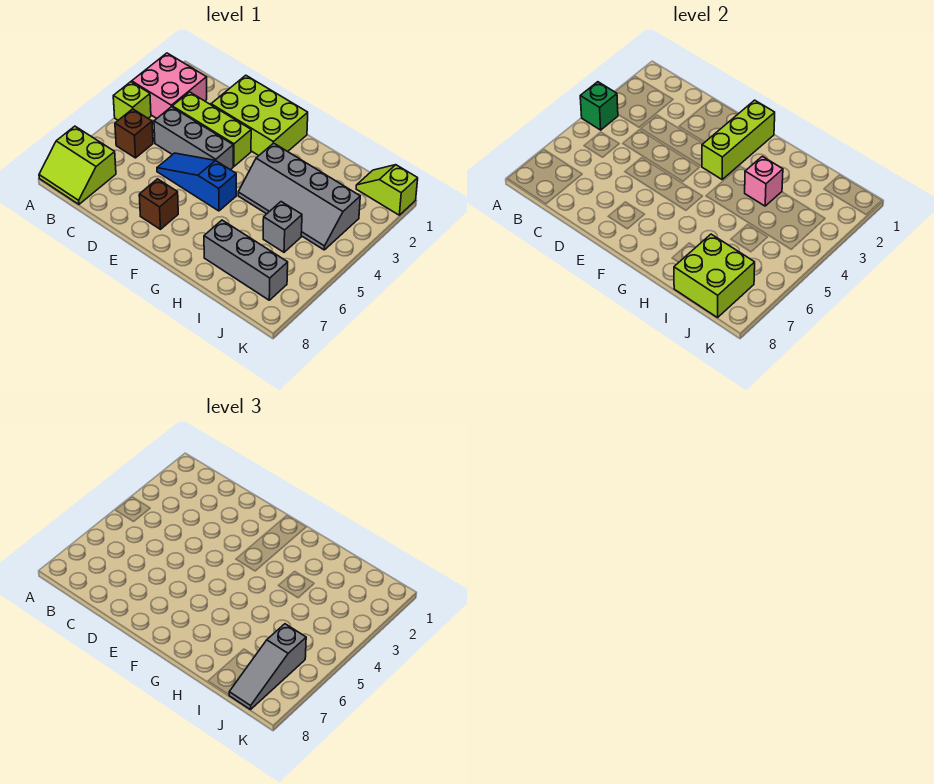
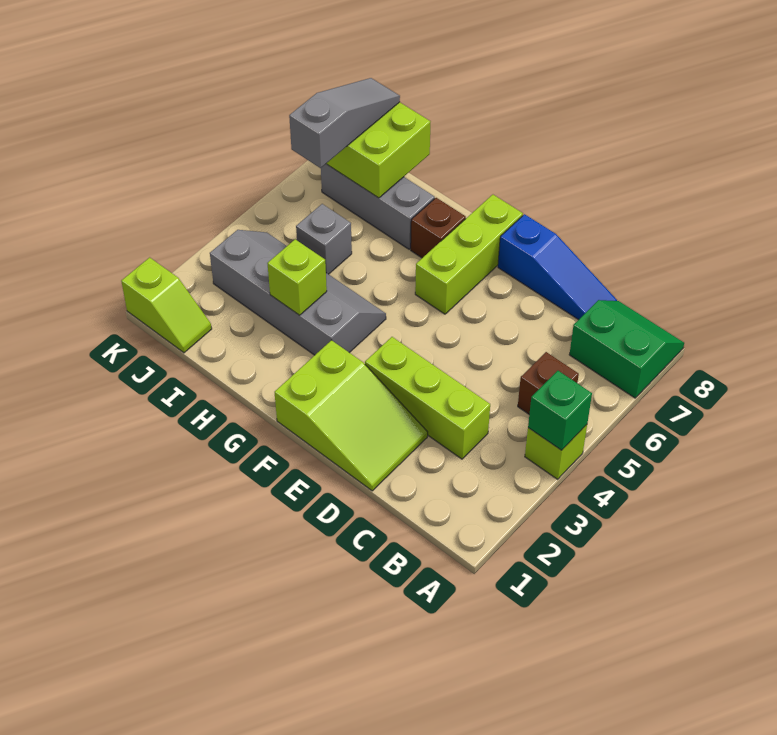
pink brick A2:B3 level 1 -> none
lime slope A7:B8 level 1 top 7 -> green slope A7:B8 level 1 top 7
grey brick C4:E4 level 1 -> none
lime brick D1:F2 level 1 -> lime slope D1:F2 level 1 top F
blue slope D5:F5 level 1 top F -> blue slope C8:E8 level 1 top E
brown brick E7 level 1 -> brown brick G7 level 1
lime brick F1:F3 level 2 -> lime brick F6:F8 level 1
pink brick H3 level 2 -> lime brick H3 level 2

